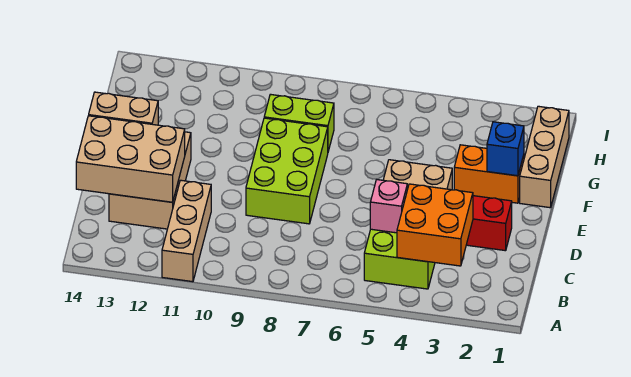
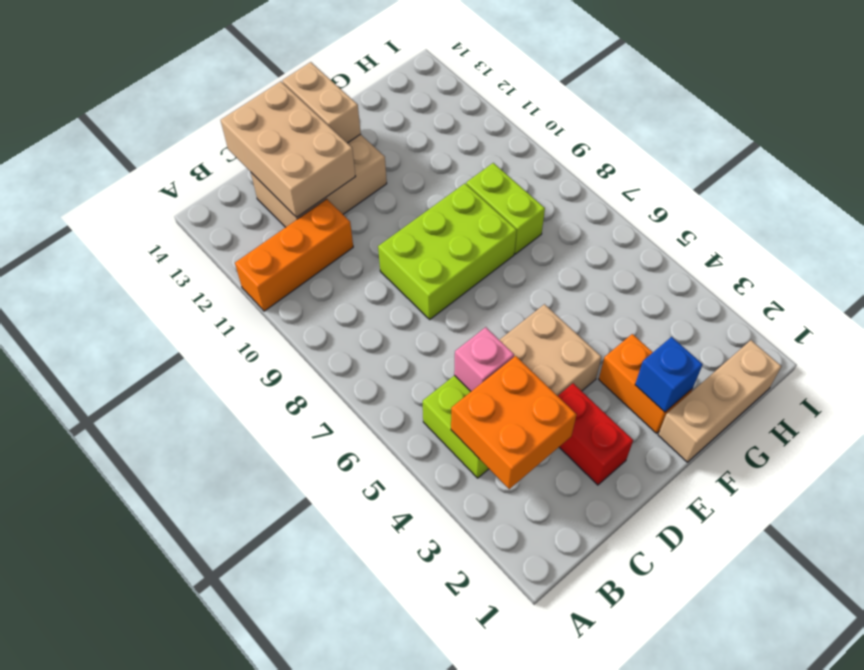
tan brick A11:C11 level 1 -> orange brick A11:C11 level 1

